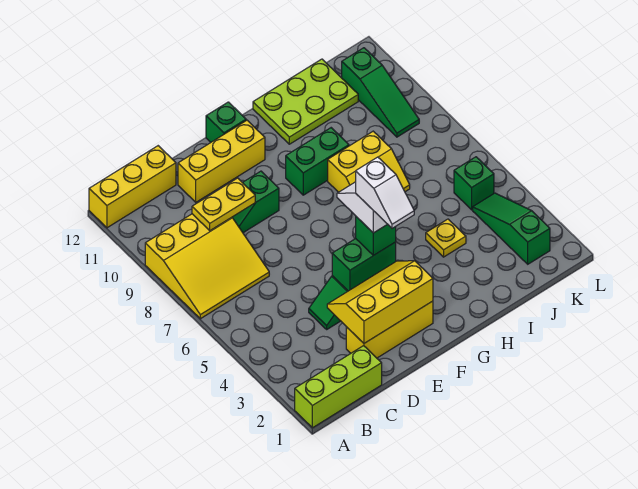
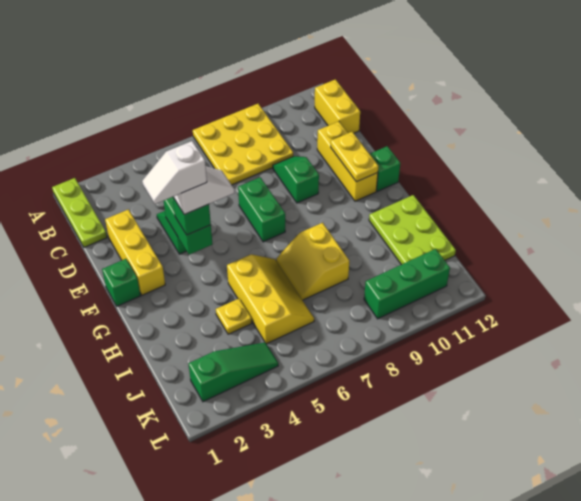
lime brick A1:C1 level 1 -> lime plate A1:C1 level 1
yellow slope A7:C9 level 1 top 9 -> yellow plate A7:C9 level 1
yellow brick A12:C12 level 1 -> yellow brick B12:C12 level 1
yellow plate C9:D9 level 2 -> yellow plate E11:F11 level 2
yellow slope D2:F3 level 2 top 2 -> yellow slope H5:J6 level 1 top 5
green brick G9:H9 level 1 -> green brick E7:F7 level 1
green brick K5 level 1 -> green brick F1 level 1
green slope K9:K11 level 1 top 11 -> green brick K9:K11 level 1

